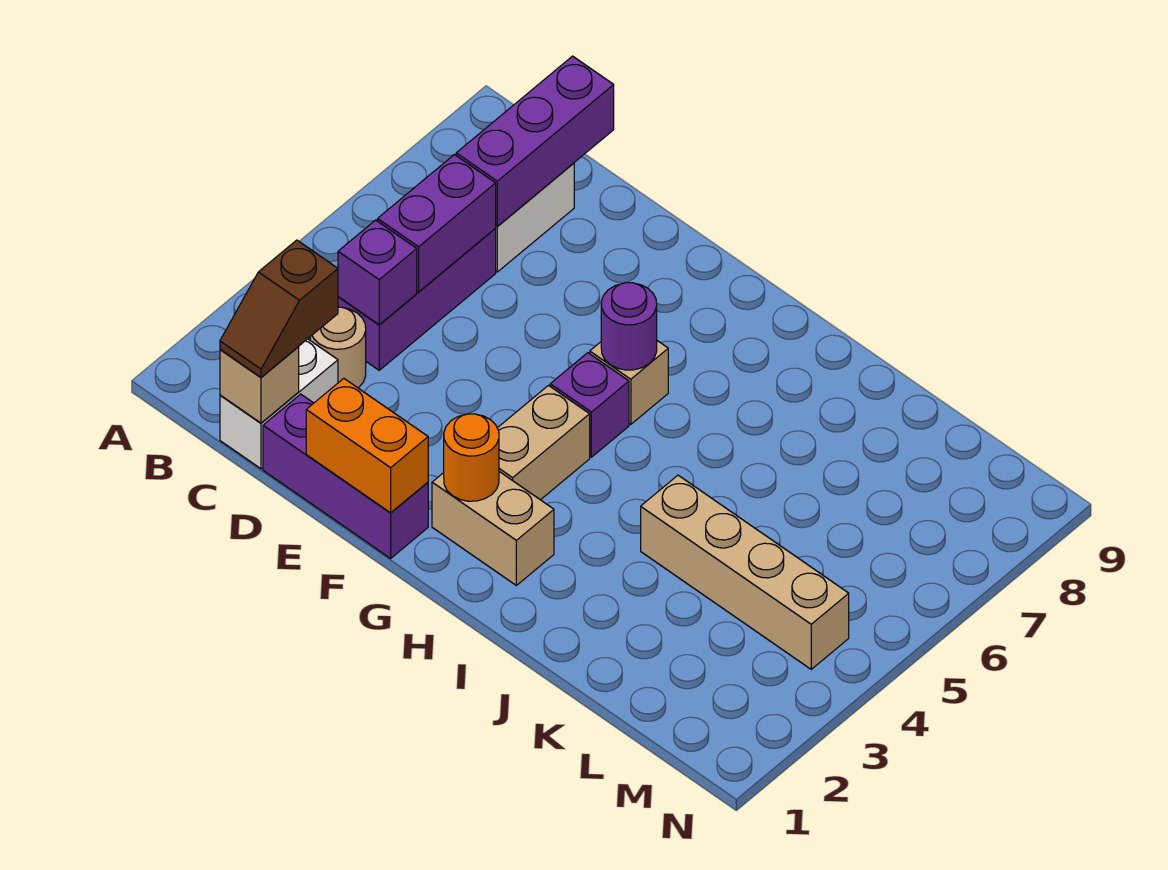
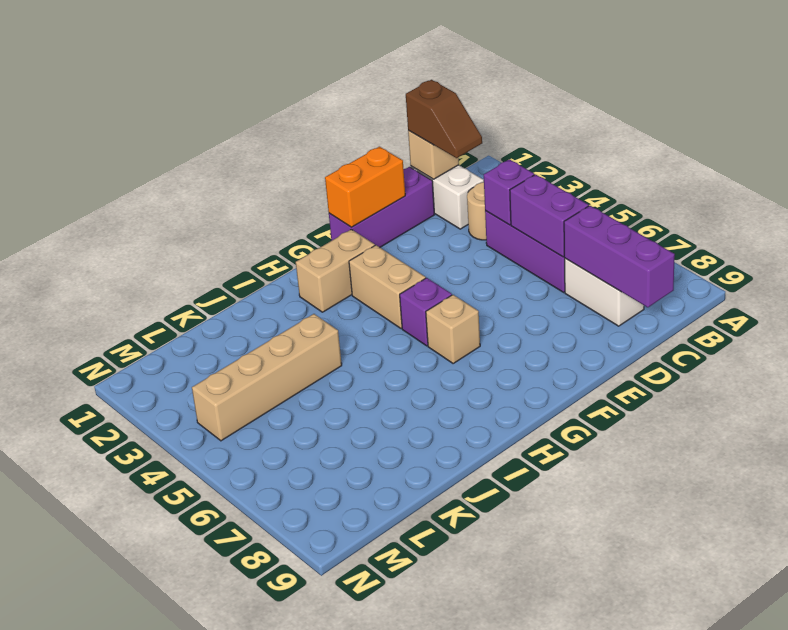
brown slope C1:C2 level 3 top 2 -> brown slope C1:C2 level 3 top 1
orange round brick G2 level 2 -> none
purple round brick G6 level 2 -> none

